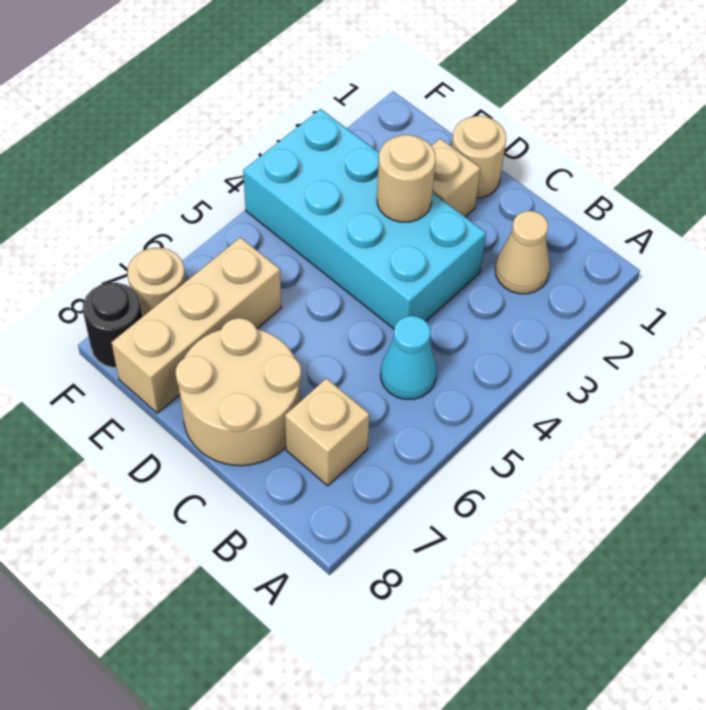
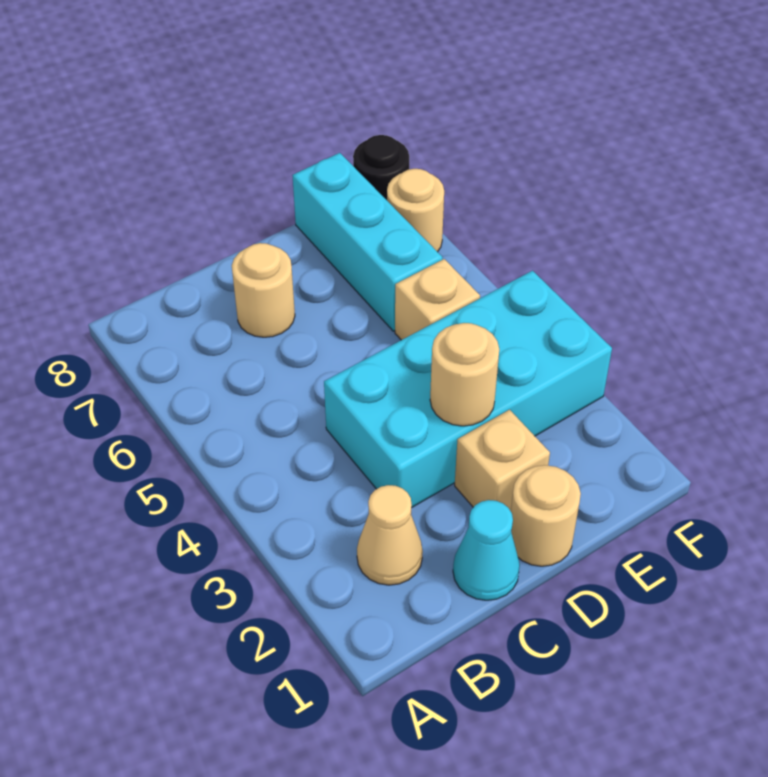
cyan cone B5 level 1 -> cyan cone C1 level 1
tan brick B7 level 1 -> tan brick E5 level 1
tan round brick C7:D8 level 1 -> tan round brick C7 level 1
tan brick E6:E8 level 1 -> cyan brick E6:E8 level 1

